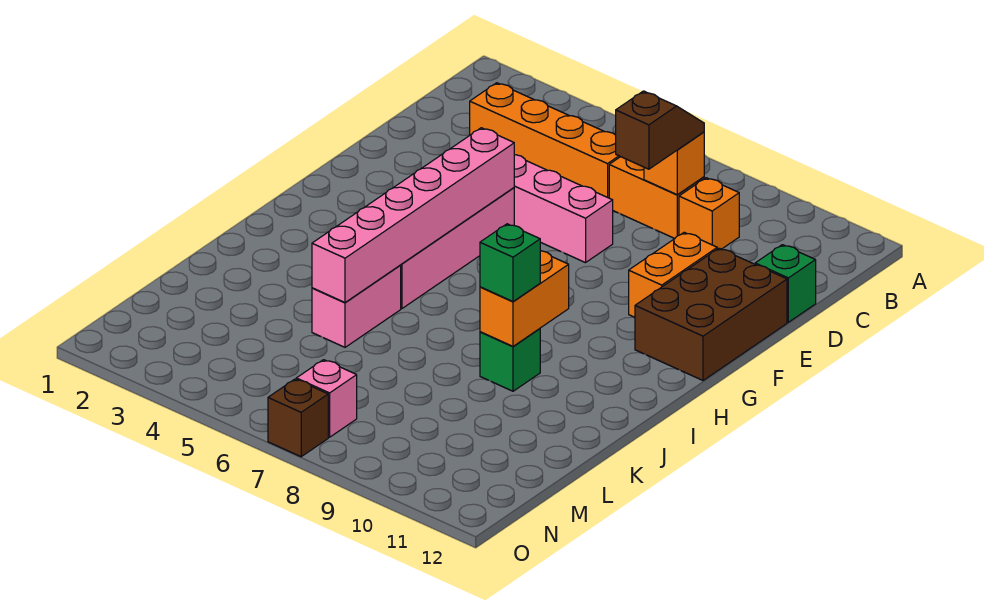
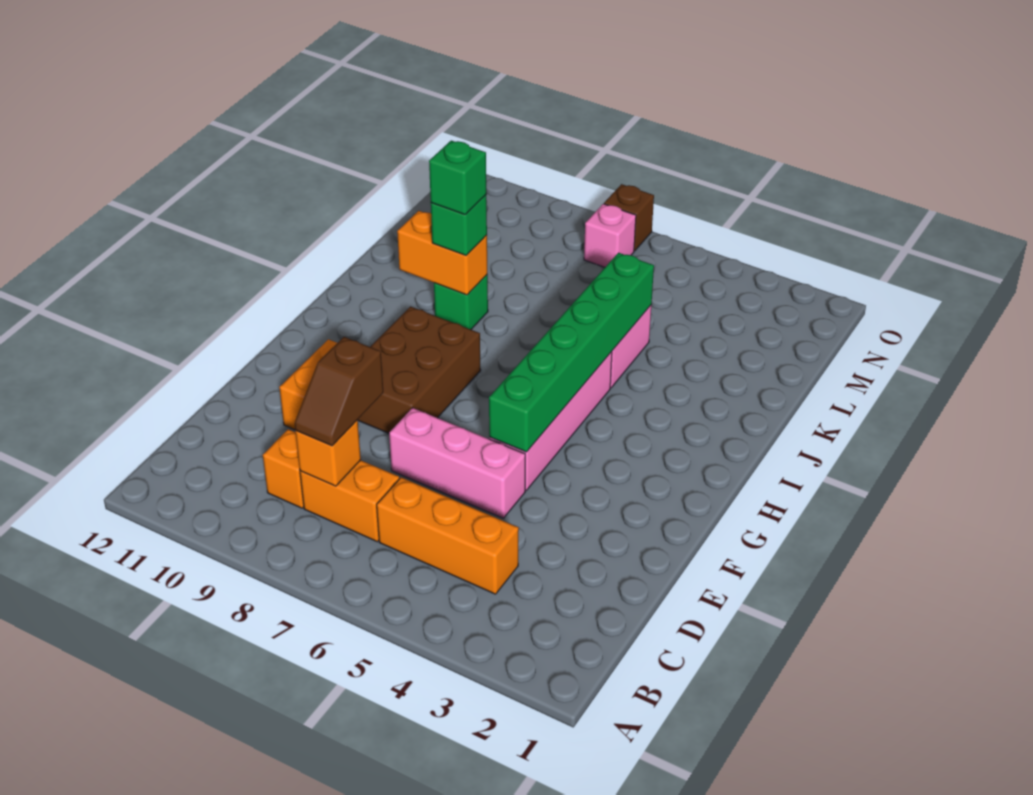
orange brick C3:C6 level 1 -> orange brick C4:C6 level 1
green brick D12 level 1 -> green brick J9 level 4
brown brick E11:G12 level 1 -> brown brick F8:H9 level 1
pink brick F5:K5 level 2 -> green brick F5:K5 level 2
orange brick I9:J9 level 2 -> orange brick J9:J10 level 2

